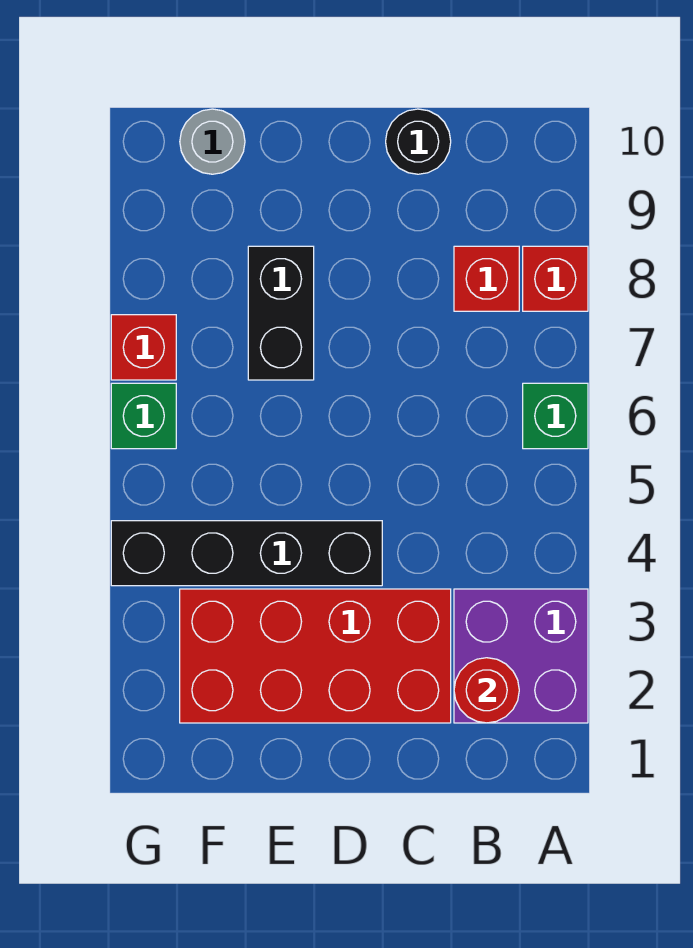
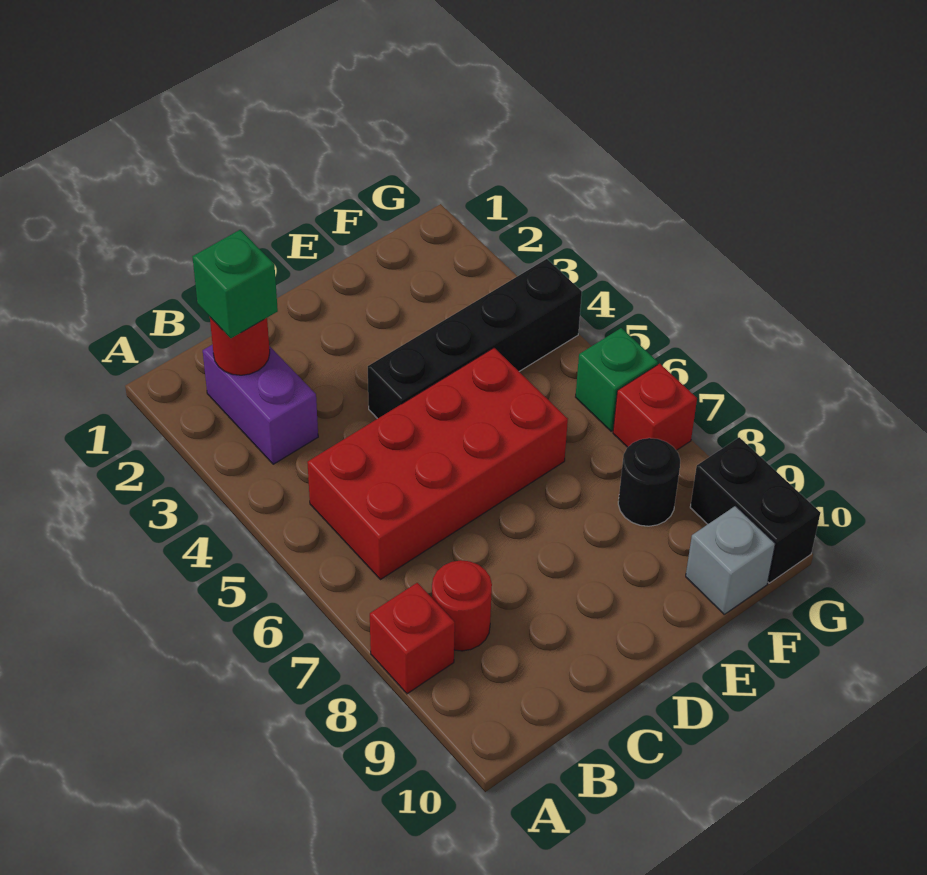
purple brick A2:B3 level 1 -> purple brick B2:B3 level 1
green brick A6 level 1 -> green brick B2 level 3
red brick B8 level 1 -> red round brick B8 level 1
red brick C2:F3 level 1 -> red brick B5:E6 level 1
black round brick C10 level 1 -> black round brick F8 level 1
black brick E7:E8 level 1 -> black brick G9:G10 level 1
grey round brick F10 level 1 -> grey brick F10 level 1

